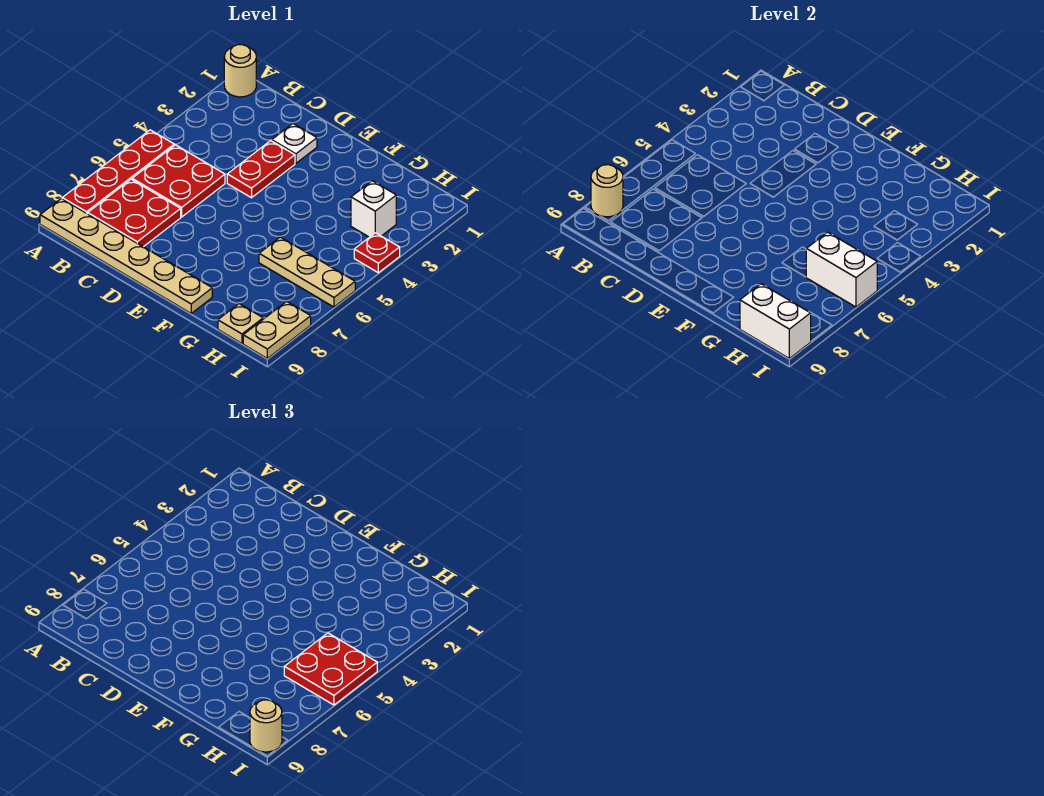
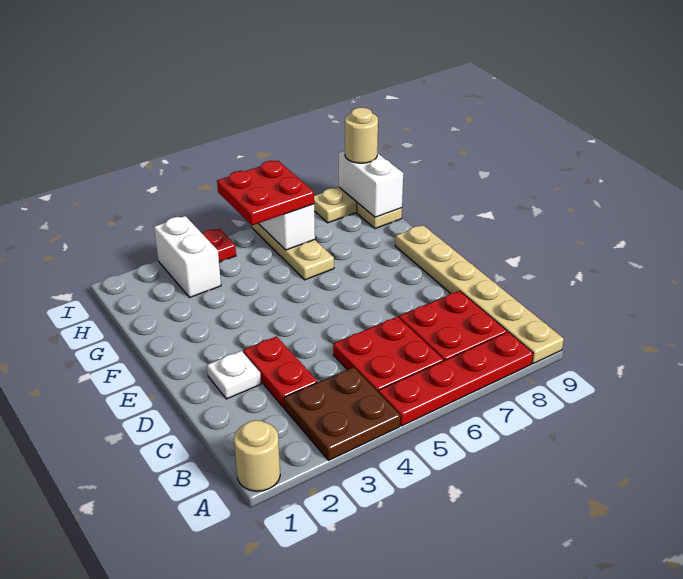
none -> brown plate A3:B4 level 1
tan round brick A8 level 2 -> none
red plate D3:D4 level 1 -> red plate C3:D3 level 1
white brick H3 level 1 -> white brick H3:I3 level 1

